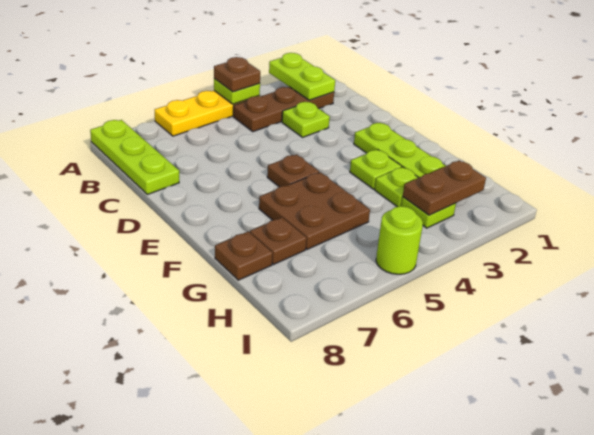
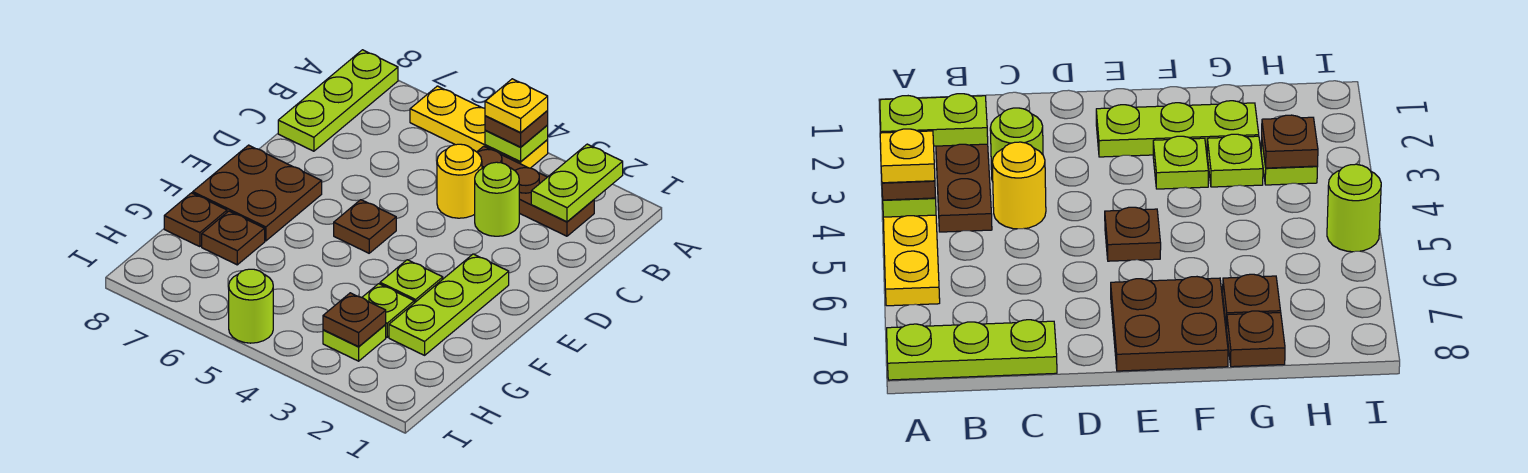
none -> yellow plate A4 level 4
lime plate C3 level 1 -> lime round brick C3 level 1
none -> yellow round brick C4 level 1
brown plate F5:G6 level 1 -> brown plate E7:F8 level 1
brown plate H2:H3 level 2 -> brown plate H3 level 2

